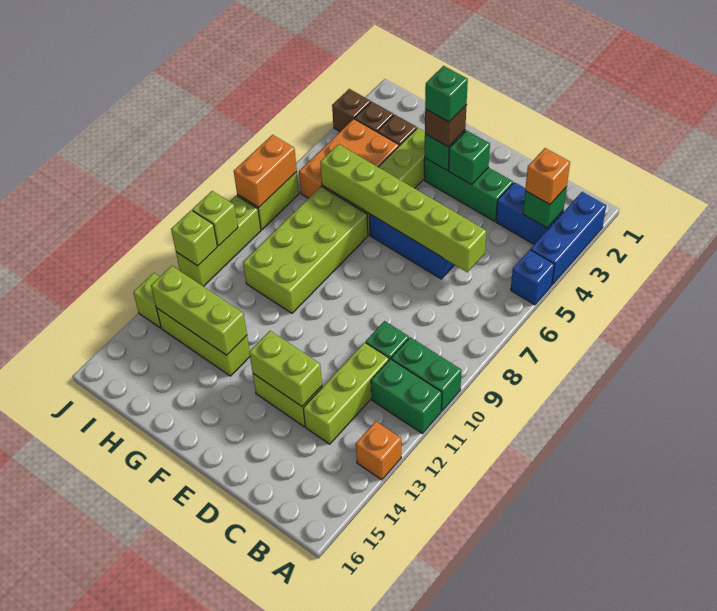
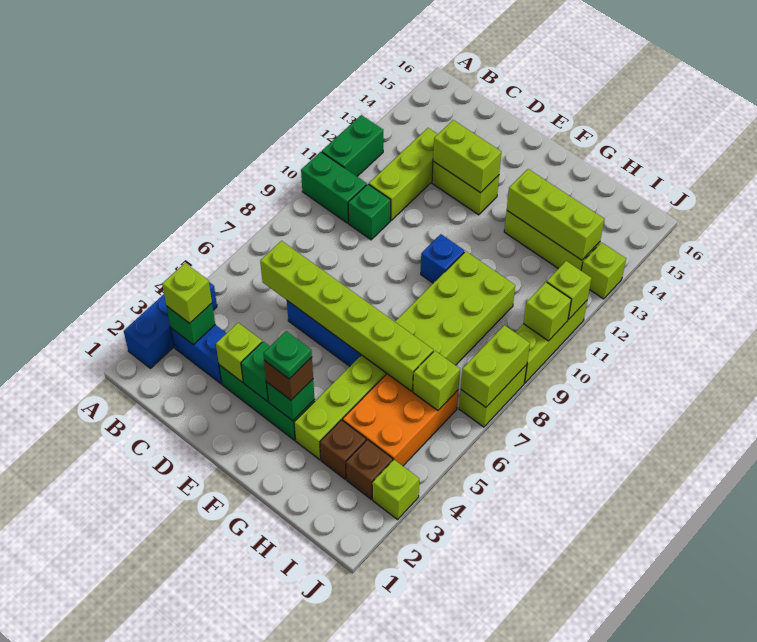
blue brick A5 level 1 -> blue brick F10 level 1
green brick A11:B11 level 1 -> green brick A11:A12 level 1
orange brick A13 level 1 -> none
orange brick B3 level 3 -> lime brick B3 level 3
none -> lime brick D3 level 2
green brick F3 level 4 -> green plate F3 level 4
none -> lime brick I6 level 2
brown brick J3 level 1 -> lime brick J3 level 1
orange brick J7:J8 level 2 -> lime brick J7:J8 level 2

